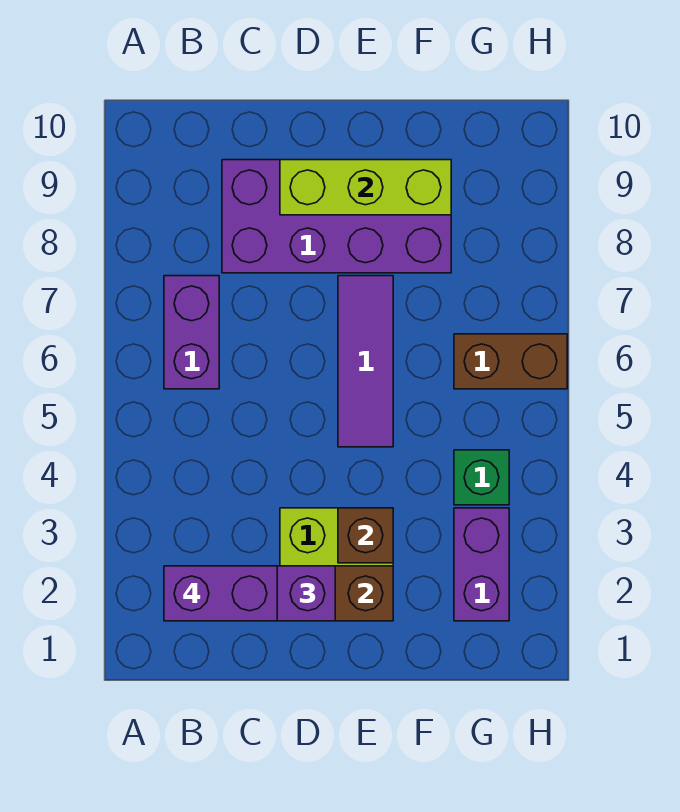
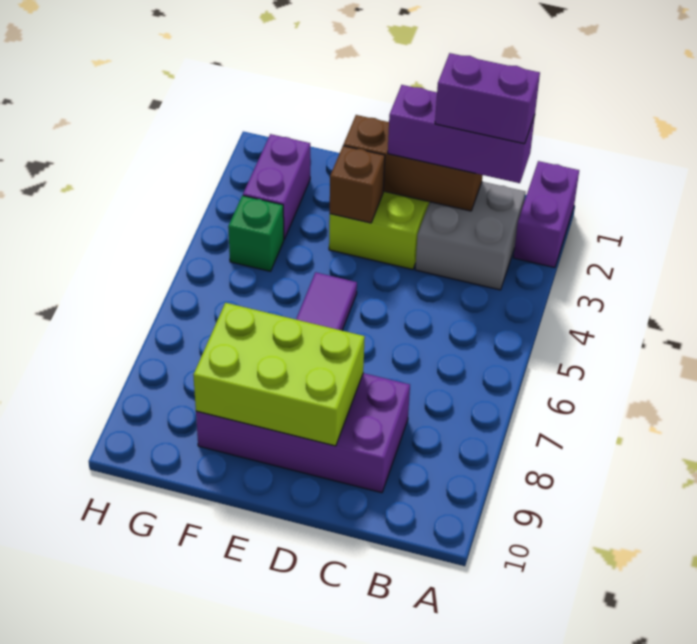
none -> grey brick B2:C3 level 1
purple brick B6:B7 level 1 -> purple brick A1:A2 level 1
lime brick D9:F9 level 2 -> lime brick D8:F9 level 2
brown brick G6:H6 level 1 -> none

